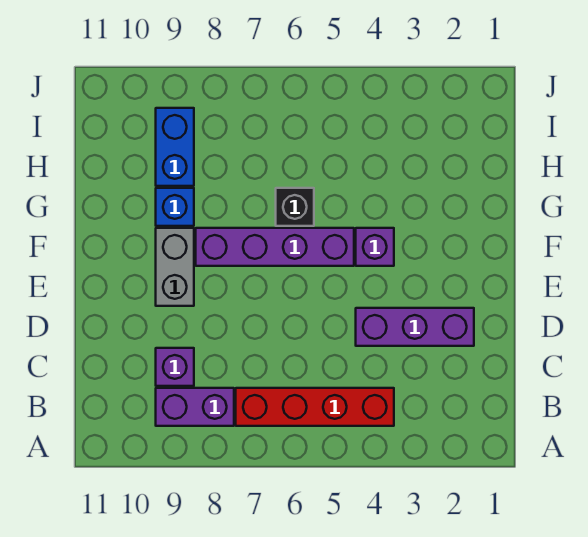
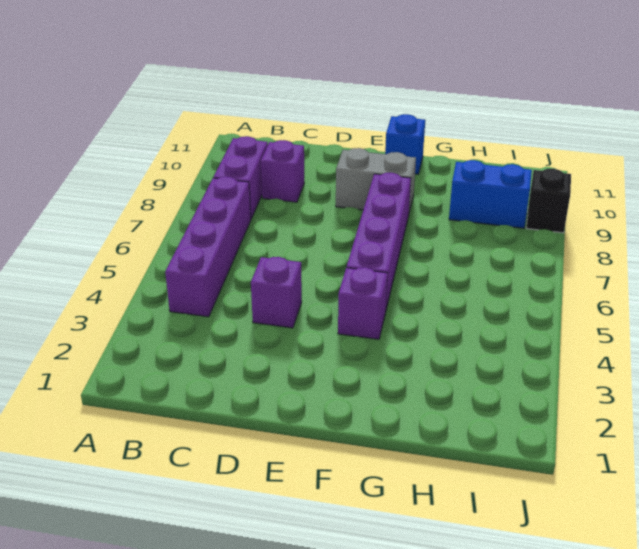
red brick B4:B7 level 1 -> purple brick B4:B7 level 1
purple brick D2:D4 level 1 -> purple brick D4 level 1
black brick G6 level 1 -> black brick J9 level 1
blue brick G9 level 1 -> blue brick F11 level 1

